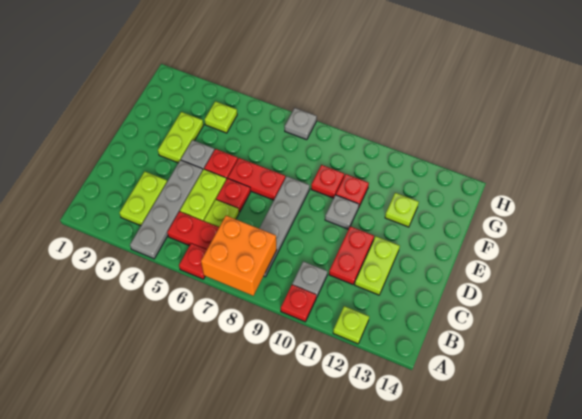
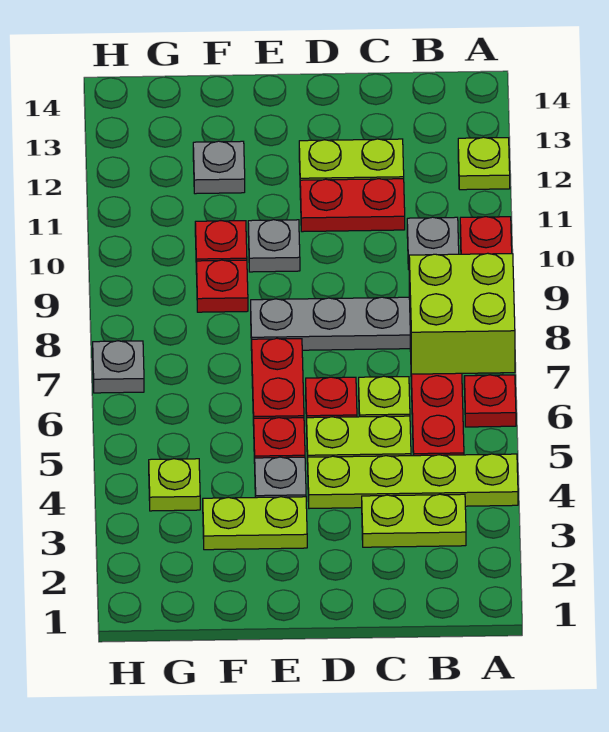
grey plate A4:D4 level 1 -> lime plate A4:D4 level 1
orange brick A7:B8 level 2 -> lime brick A7:B8 level 2
lime plate F12 level 1 -> grey plate F12 level 1

